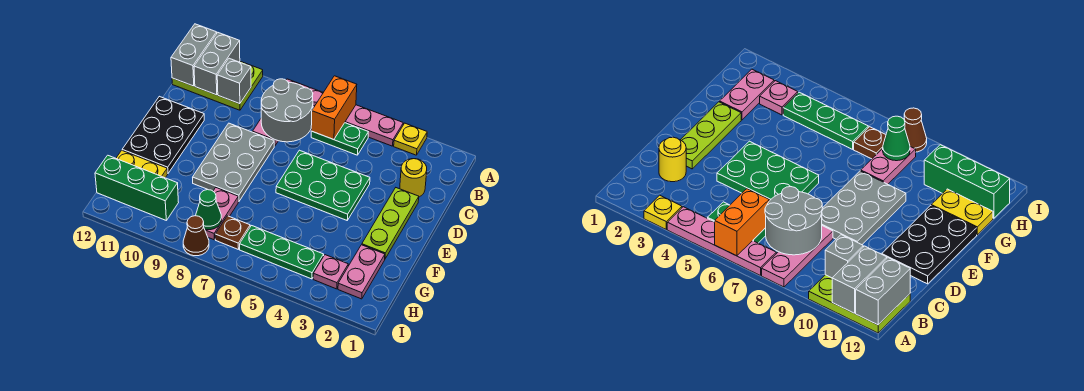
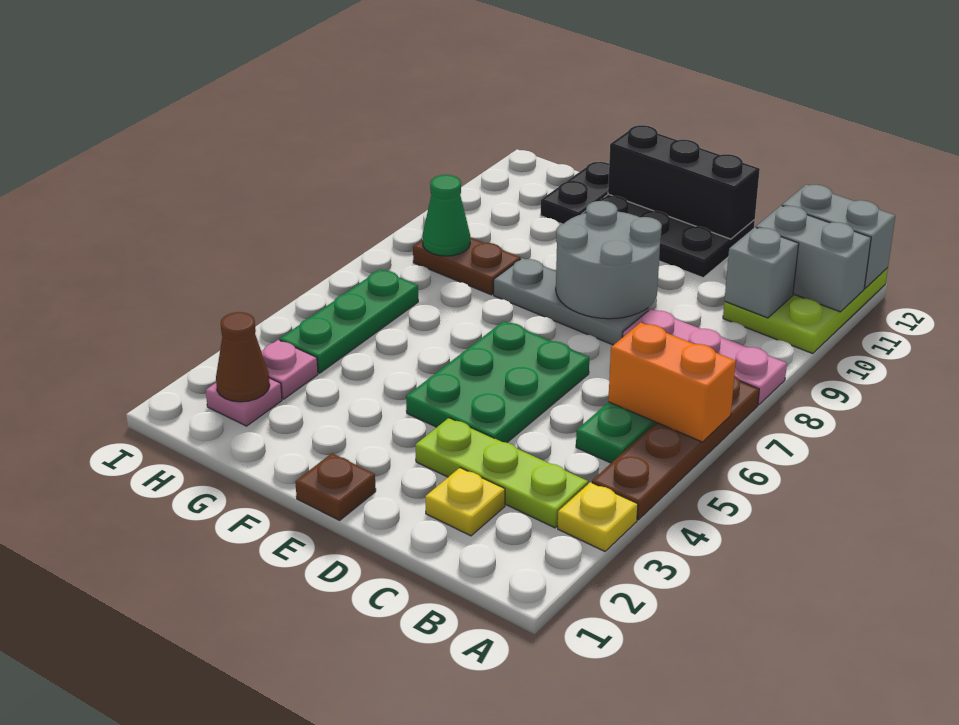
pink plate A4:A7 level 1 -> brown plate A4:A7 level 1
grey round brick B7:C8 level 2 -> grey round brick D8:E9 level 2
yellow round brick C2 level 1 -> yellow plate C2 level 1
lime plate D2:F2 level 1 -> lime plate B3:D3 level 1
grey plate D8:F9 level 1 -> grey plate D8:F8 level 1
none -> black brick D12:F12 level 2
pink plate G2:H2 level 1 -> pink plate H2 level 1
pink plate G8:H8 level 1 -> brown plate G8:H8 level 1
yellow plate G11:G12 level 1 -> black plate G11:G12 level 1
brown plate H7 level 1 -> brown plate E1 level 1
green brick H10:H12 level 1 -> none
brown cone I8 level 1 -> brown cone H2 level 2

